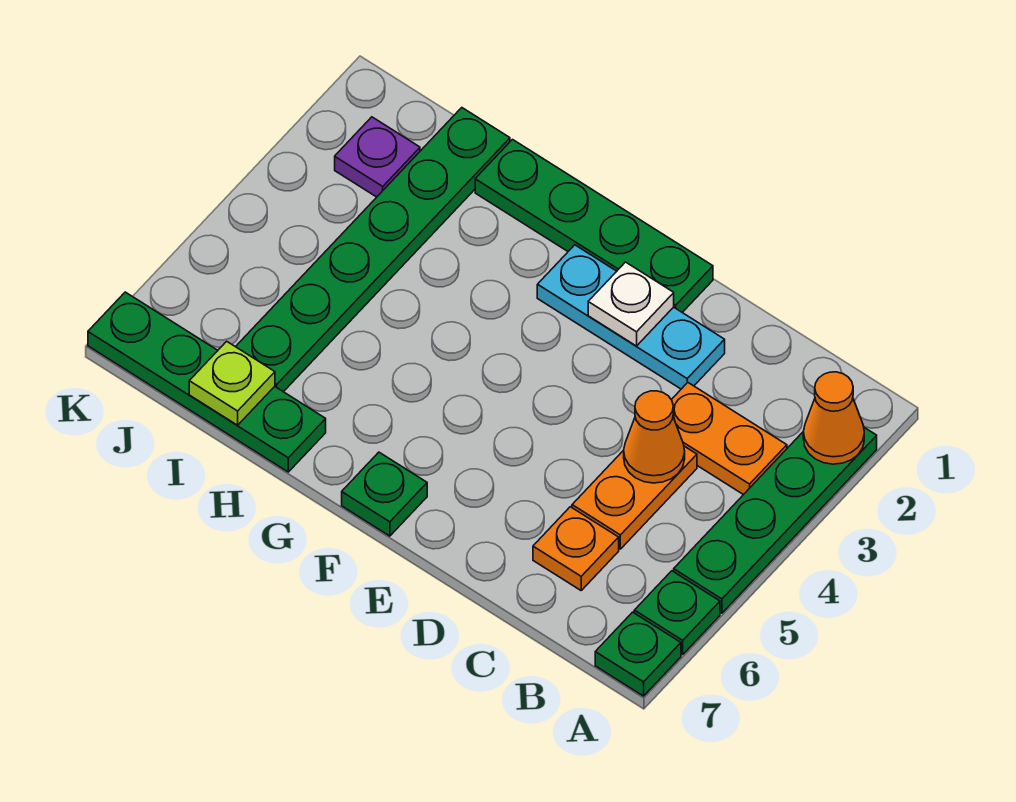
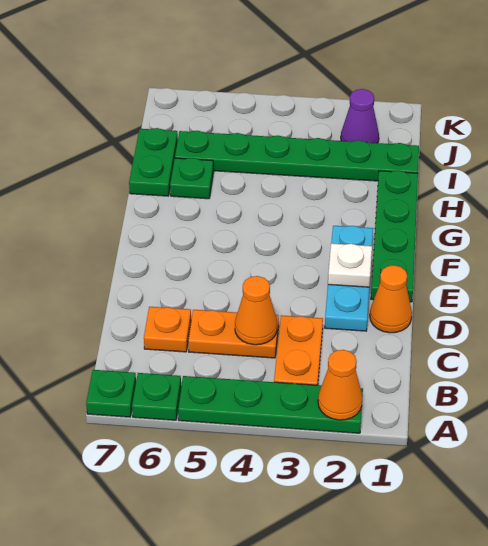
none -> orange cone D1 level 1
green plate F7 level 1 -> green plate H6 level 1
green plate H7:K7 level 1 -> green plate H7:I7 level 1
lime plate I7 level 2 -> none
purple plate J2 level 1 -> purple cone J2 level 1

